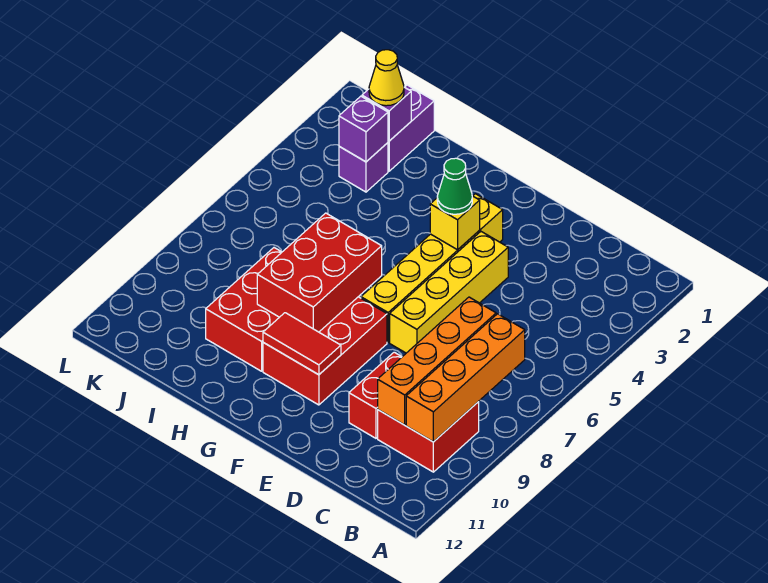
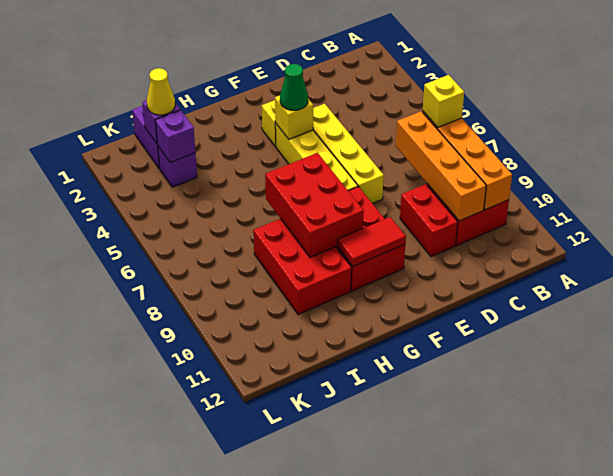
none -> yellow brick B7 level 3

